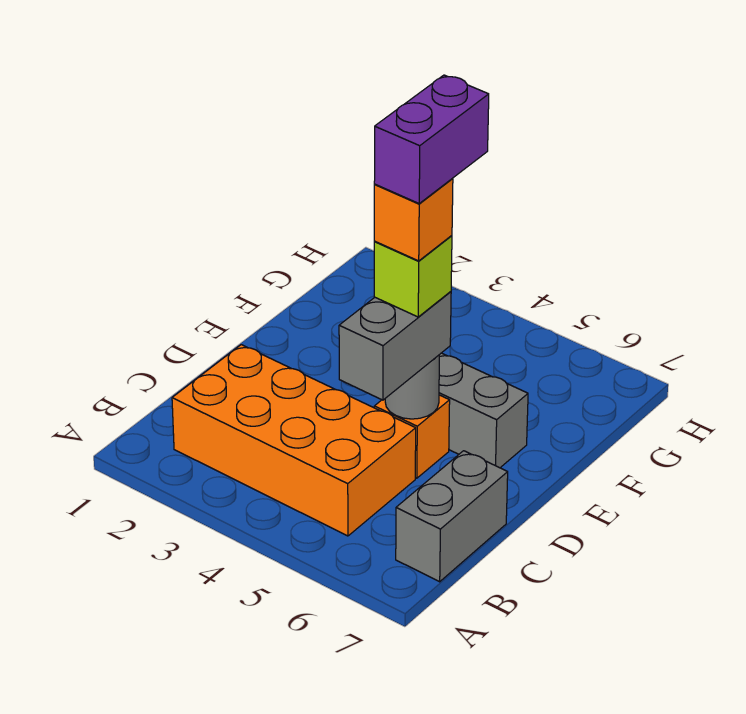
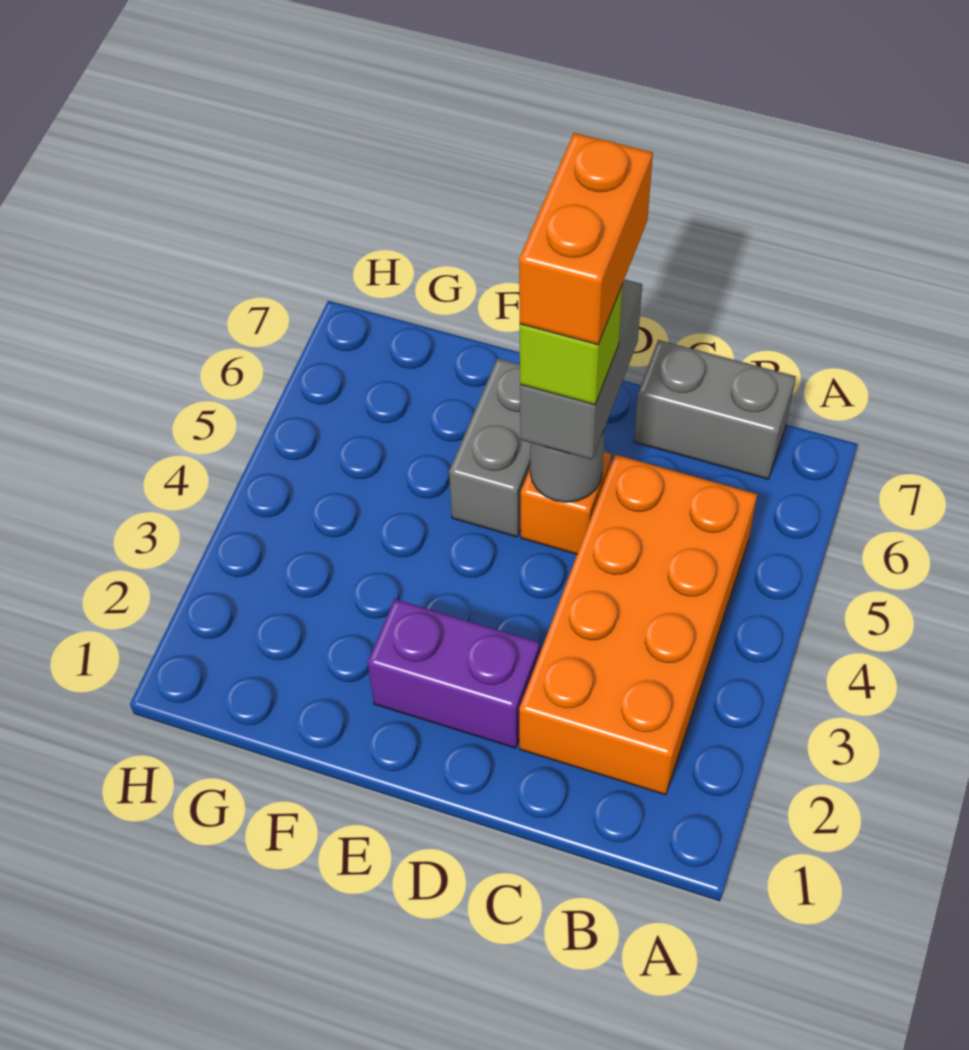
grey brick C5:D5 level 3 -> grey brick D5:D6 level 3
orange brick D5 level 5 -> orange brick D5:D6 level 5
purple brick D5:E5 level 6 -> purple brick D2:E2 level 1

